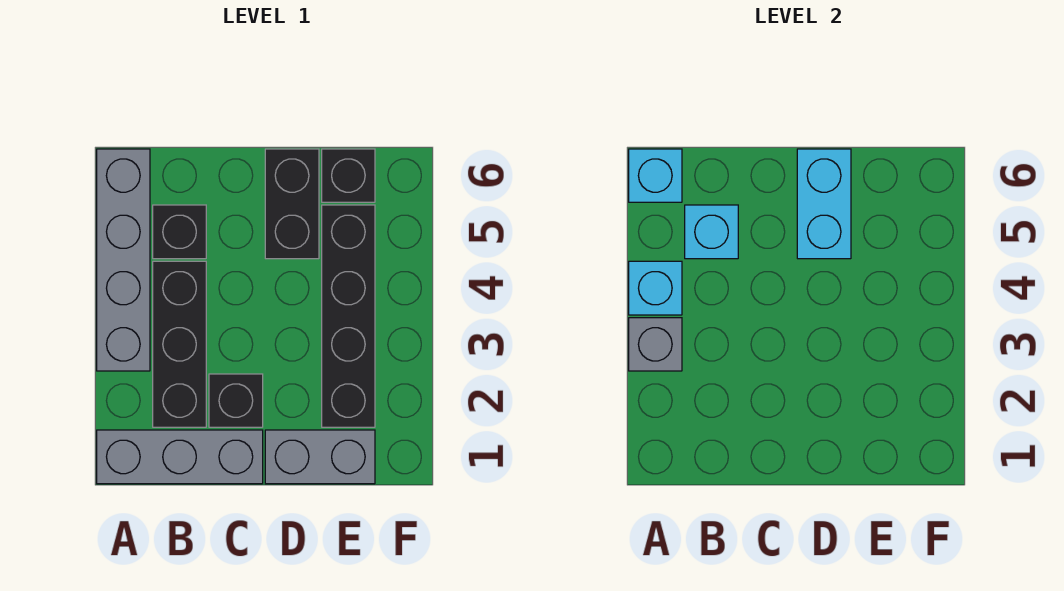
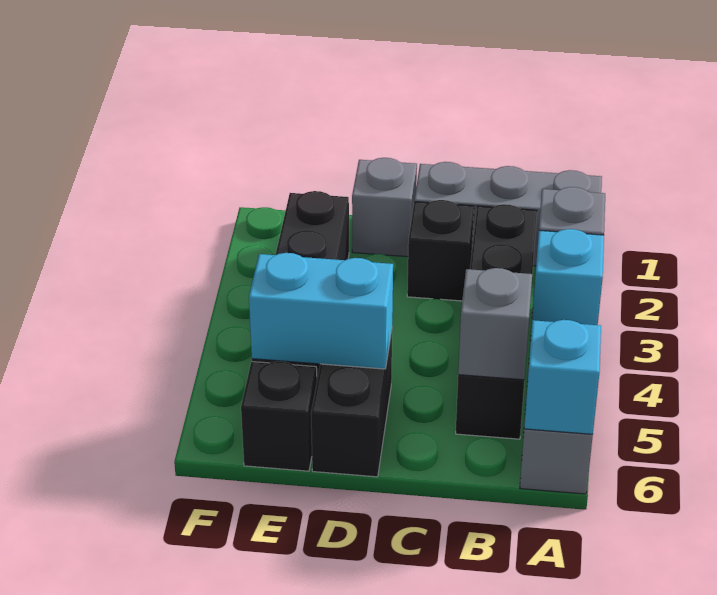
cyan brick B5 level 2 -> grey brick B5 level 2
grey brick D1:E1 level 1 -> grey brick D1 level 1
cyan brick D5:D6 level 2 -> cyan brick D5:E5 level 2

